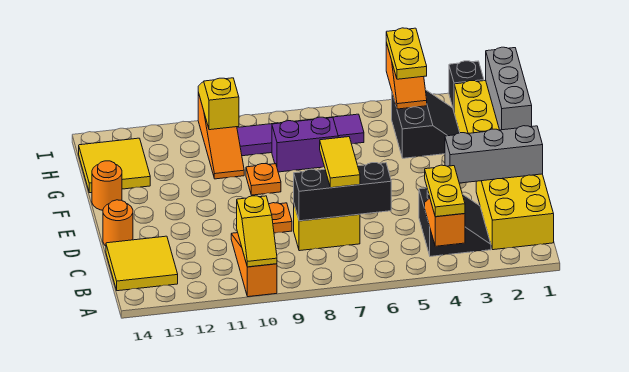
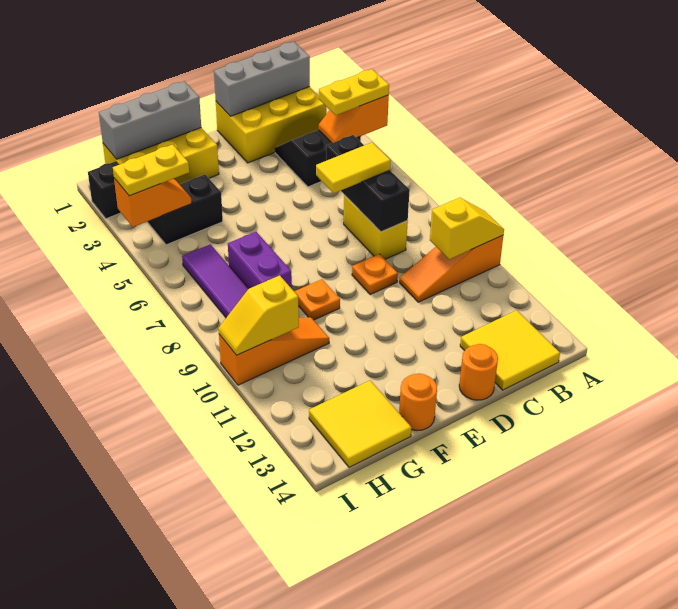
grey brick D1:D3 level 2 -> grey brick B1:D1 level 2

